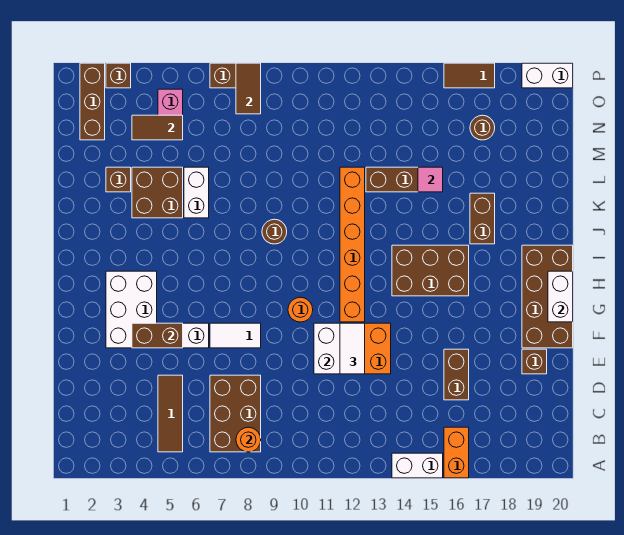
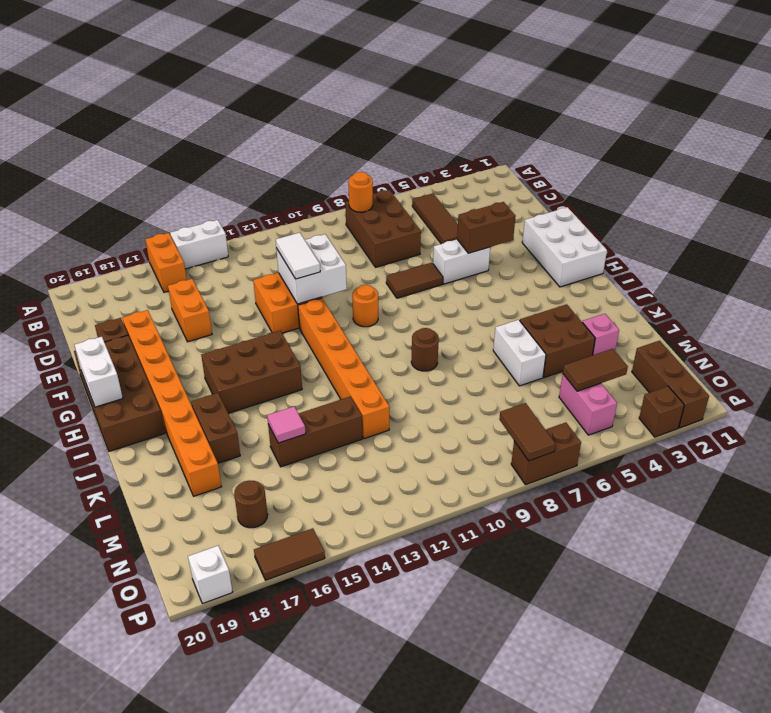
brown brick D16:E16 level 1 -> orange brick D16:E16 level 1
none -> orange brick E18:L18 level 1
white brick F3:H4 level 1 -> white brick F1:H2 level 1
white tile F7:F8 level 1 -> brown tile F7:F8 level 1
brown brick L3 level 1 -> pink brick L3 level 1
white brick P19:P20 level 1 -> white brick P19 level 1

